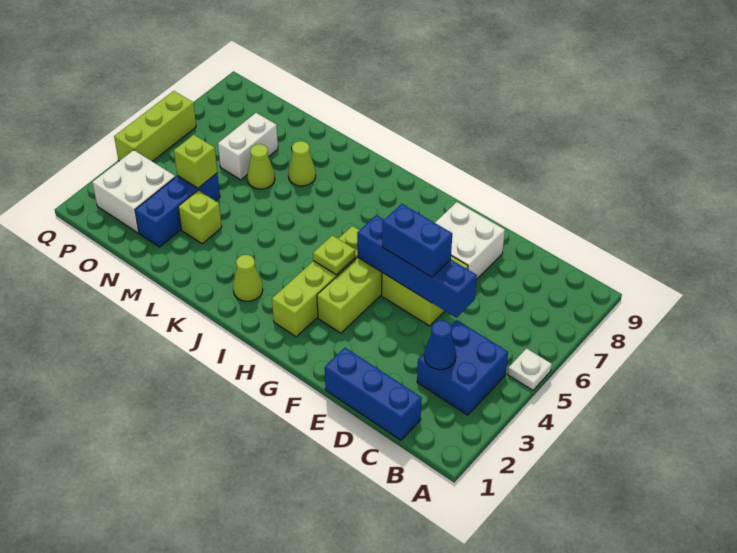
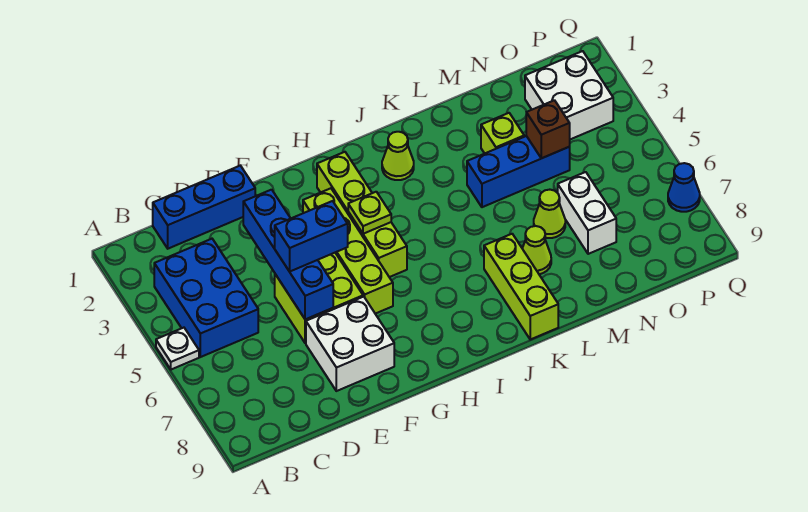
blue brick B3:C4 level 1 -> blue brick B3:C5 level 1
blue cone C3 level 2 -> blue cone Q7 level 1
blue brick D5:G5 level 2 -> blue brick E3:E6 level 2
blue brick N2:N4 level 1 -> blue brick L4:N4 level 1
lime brick N4 level 2 -> brown brick N4 level 2
lime brick Q4:Q6 level 1 -> lime brick K7:K9 level 1

